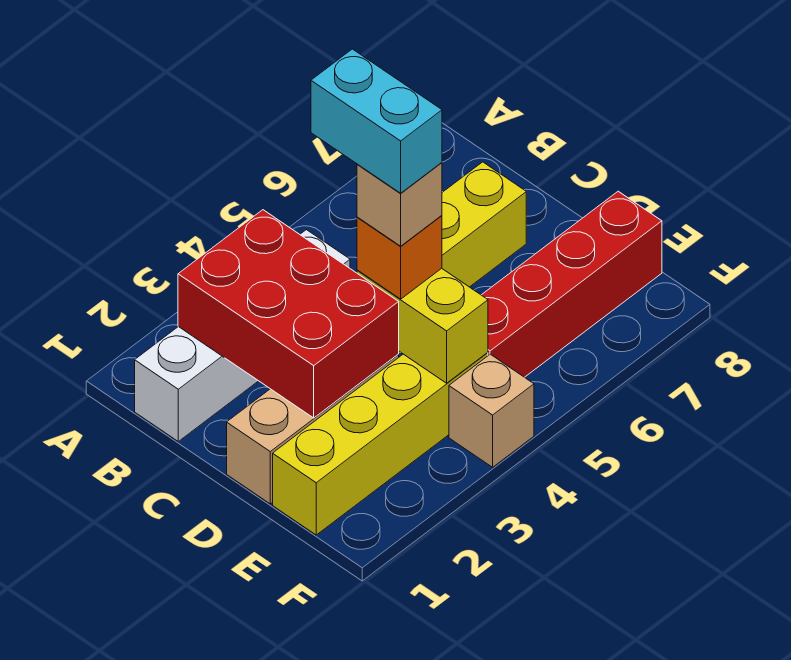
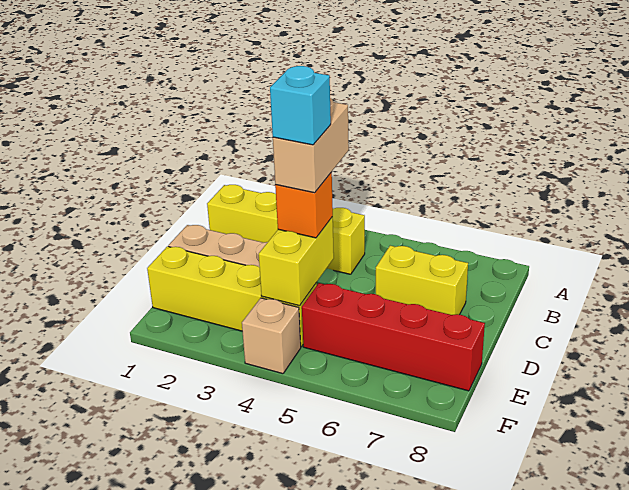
white brick B1:B4 level 1 -> yellow brick B1:B4 level 1
red brick B2:D3 level 2 -> none
cyan brick C4:D4 level 5 -> cyan brick D4 level 5
tan brick D4 level 4 -> tan brick C4:D4 level 4

